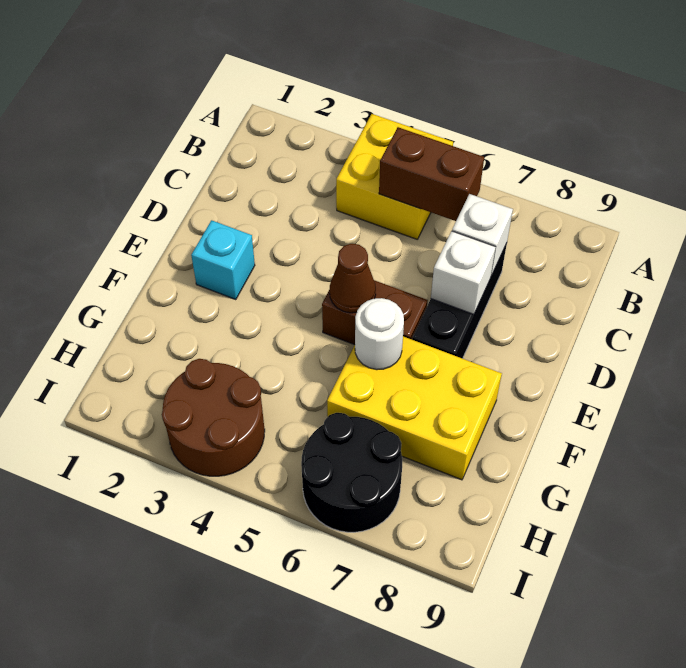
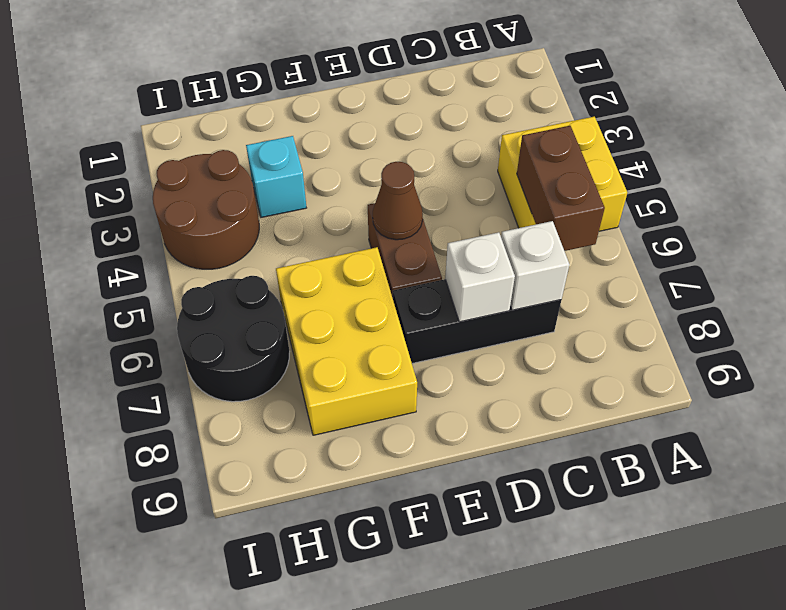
cyan brick E2 level 1 -> cyan brick G3 level 1
white round brick F6 level 2 -> none

